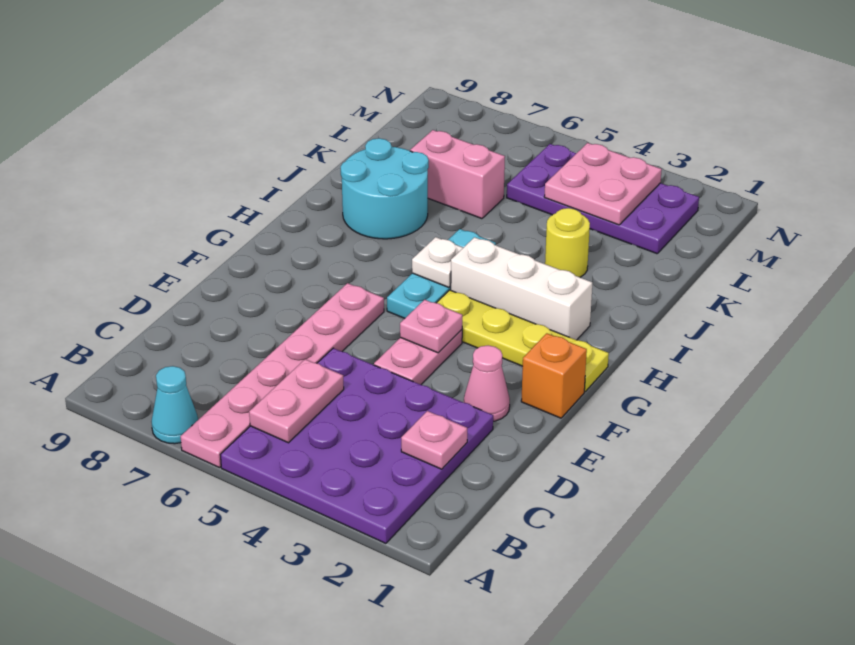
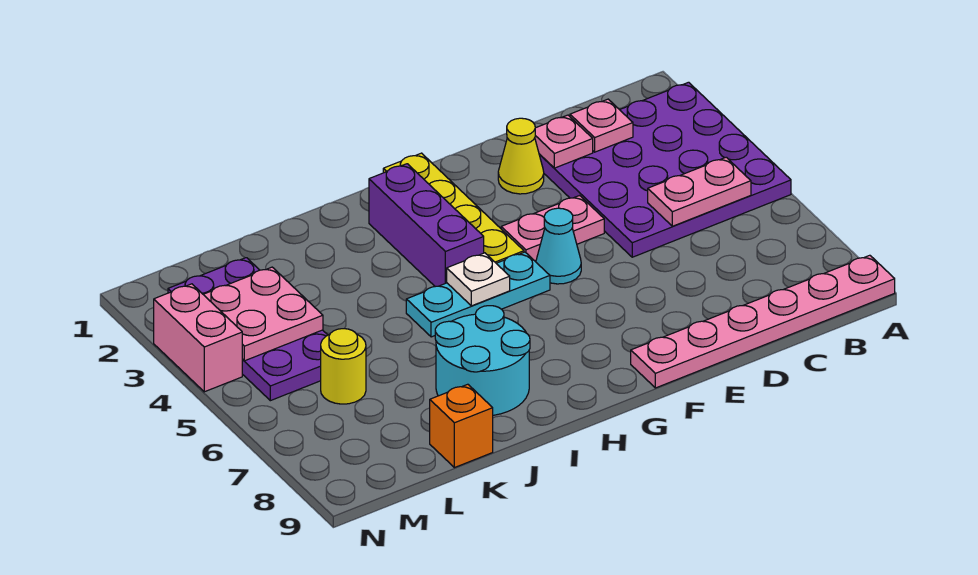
pink plate A6:F6 level 1 -> pink plate A9:F9 level 1
cyan cone A7 level 1 -> cyan cone F5 level 1
pink cone E2 level 1 -> yellow cone E2 level 1
orange brick F1 level 1 -> orange brick K9 level 1
pink plate F4 level 2 -> pink plate D2 level 2
white brick H2:H4 level 1 -> purple brick H2:H4 level 1
yellow round brick J3 level 1 -> yellow round brick L6 level 1
pink brick K6:K7 level 1 -> pink brick N3:N4 level 1

